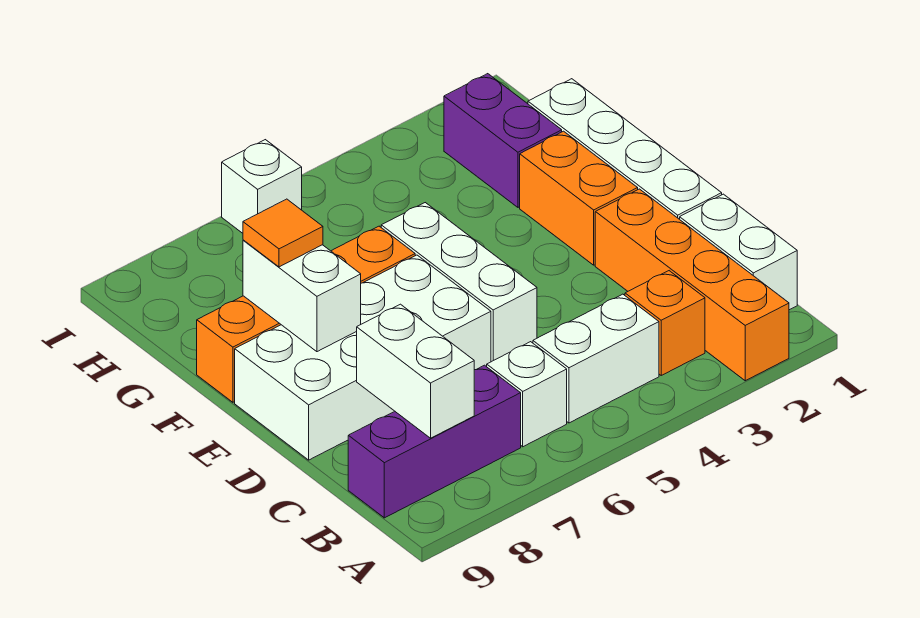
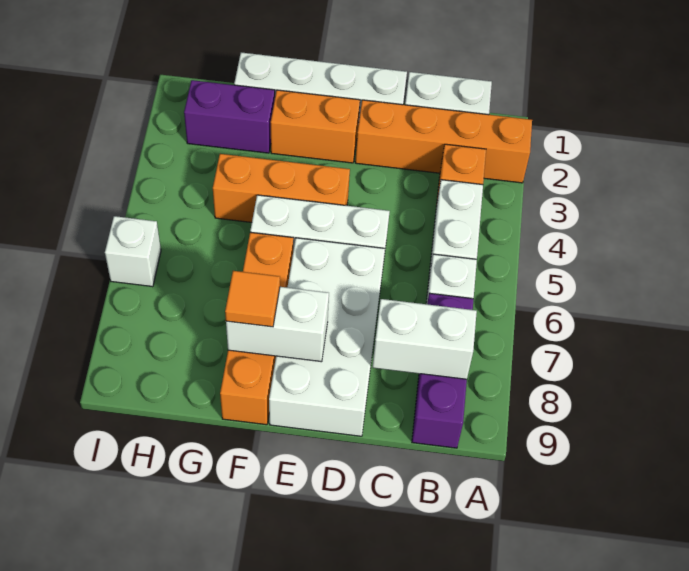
none -> orange brick E4:G4 level 1

